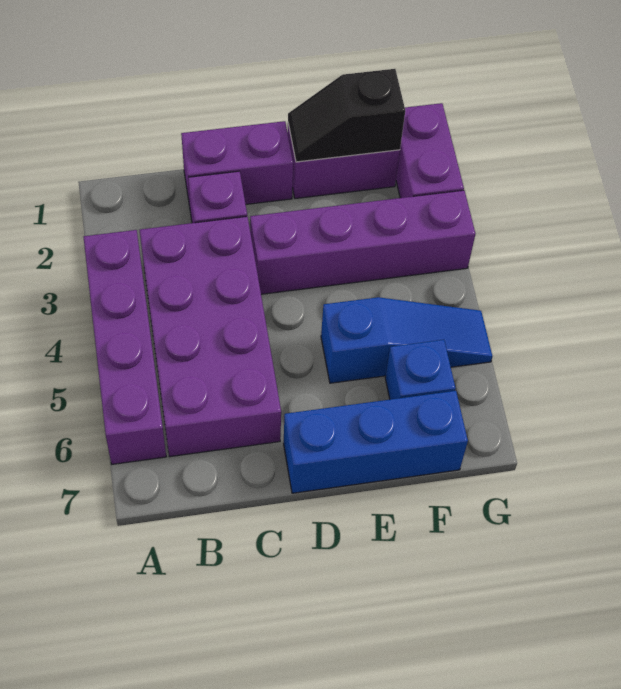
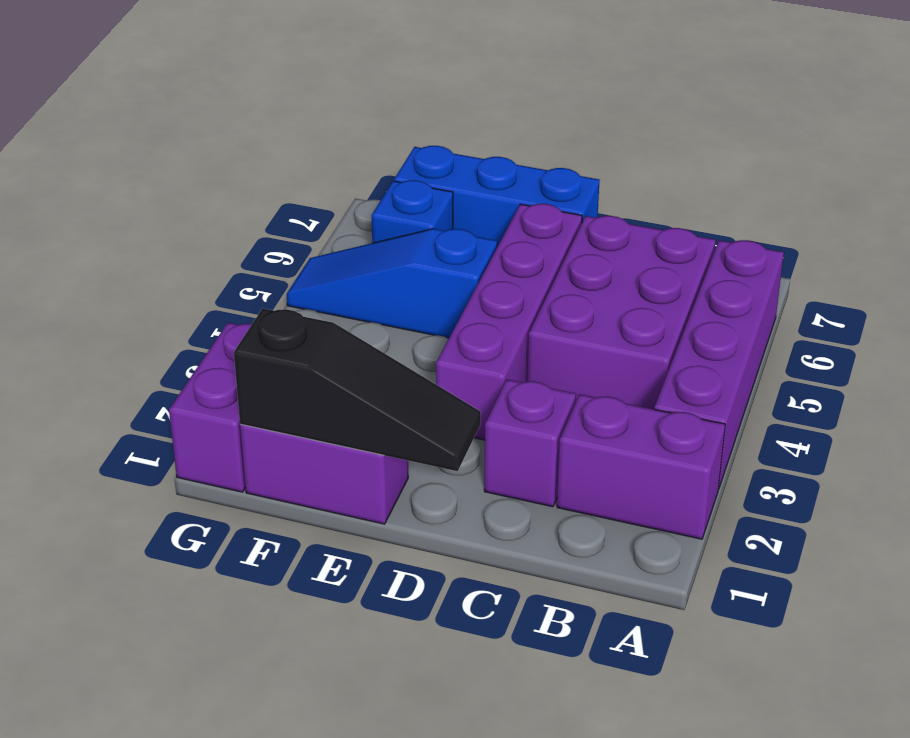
purple brick B3:C6 level 1 -> purple brick B4:C6 level 1
purple brick C1:D1 level 1 -> purple brick A2:B2 level 1
purple brick D3:G3 level 1 -> purple brick D3:D6 level 1
black slope E1:F1 level 2 top F -> black slope D1:F1 level 2 top F

